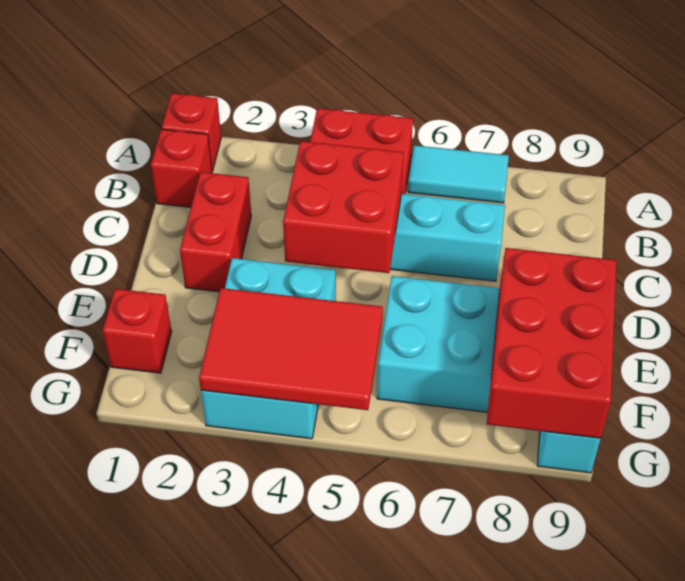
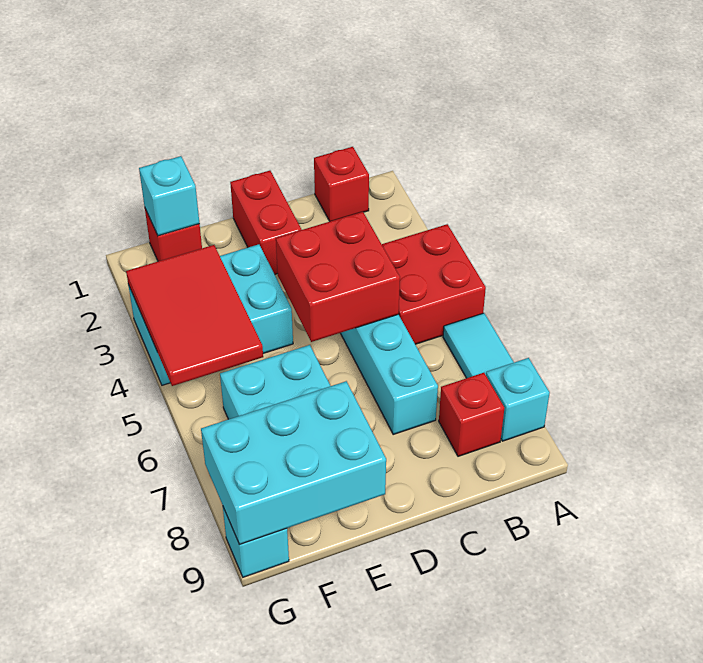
red brick A1 level 1 -> red brick B8 level 1
none -> cyan brick A8 level 1
red brick C2:D2 level 1 -> red brick D1:D2 level 1
red brick E8:G9 level 2 -> cyan brick E8:G9 level 2
none -> cyan brick F1 level 2

